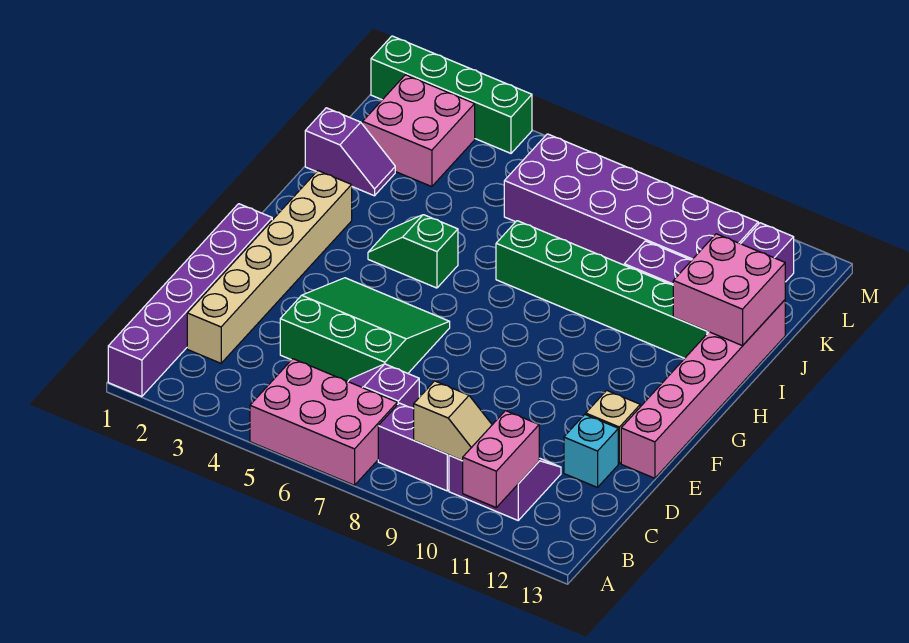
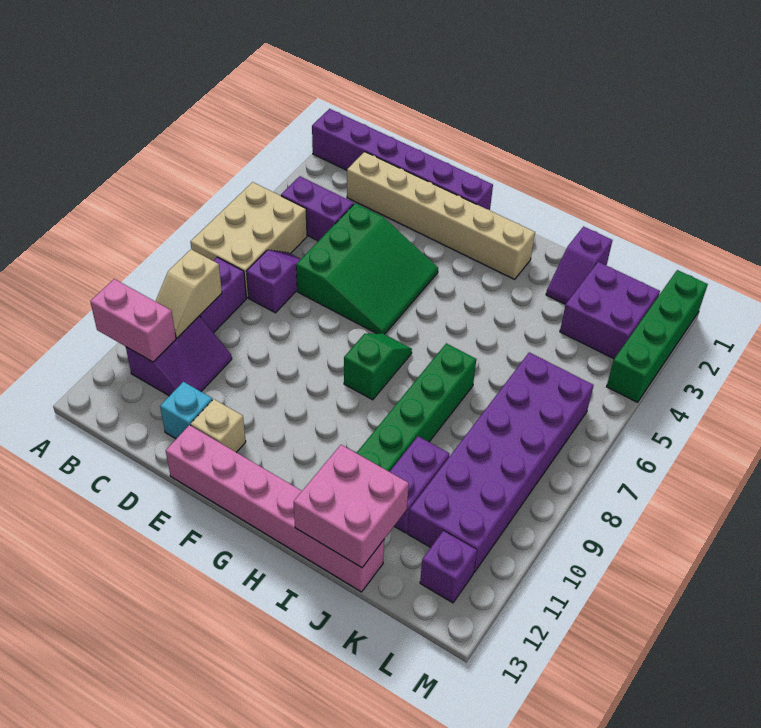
pink brick A5:B7 level 1 -> tan brick A5:B7 level 1
none -> purple brick B4:C4 level 1
green slope H4:H5 level 1 top 5 -> green slope G7:G8 level 1 top 8
pink brick K2:L3 level 1 -> purple brick K2:L3 level 1

